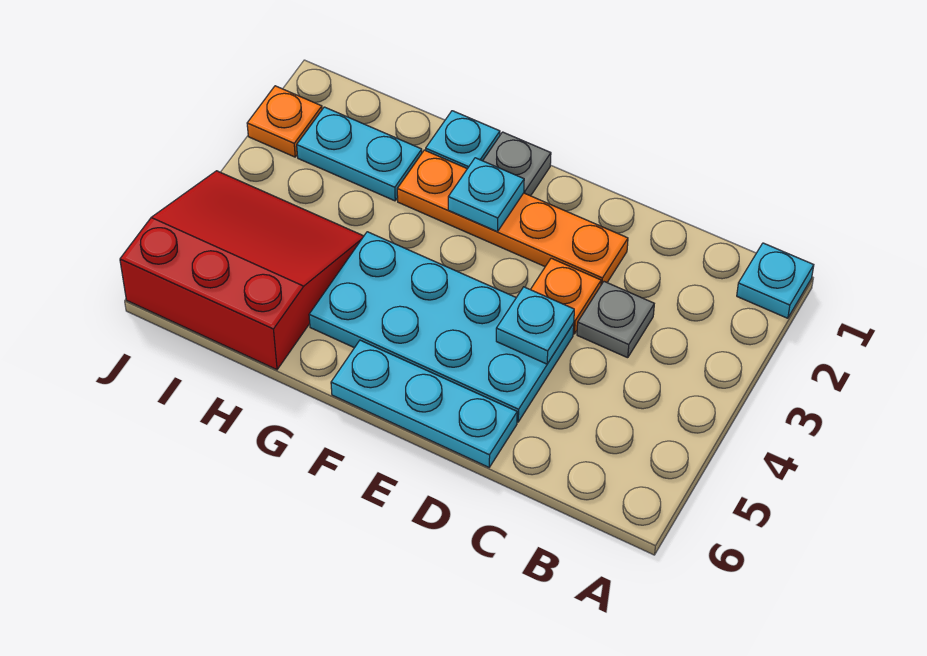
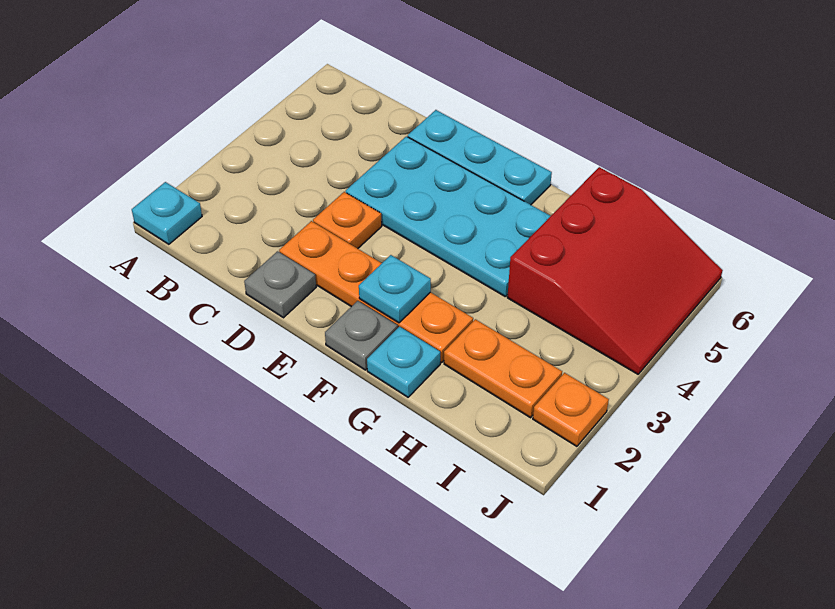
grey plate C3 level 1 -> grey plate D1 level 1
cyan plate D4 level 2 -> none
cyan plate H2:I2 level 1 -> orange plate H2:I2 level 1
red slope H4:J6 level 1 top 6 -> red slope H4:J6 level 1 top H

